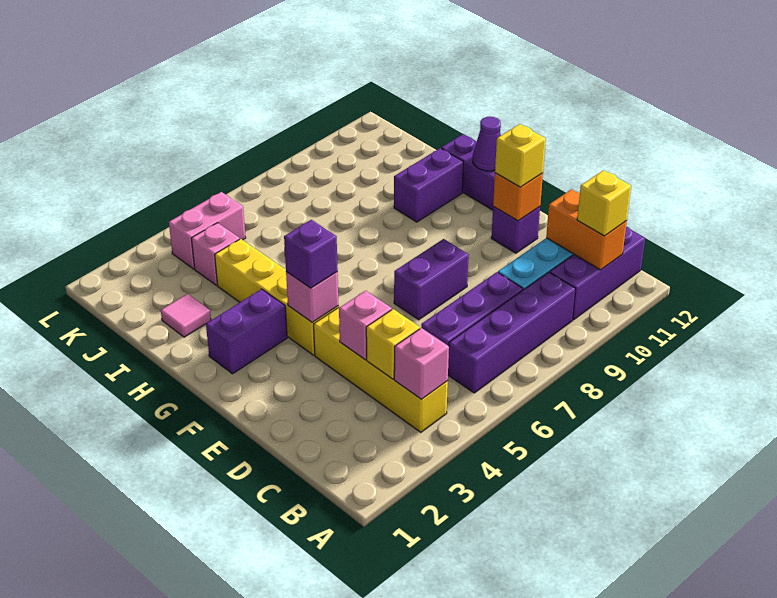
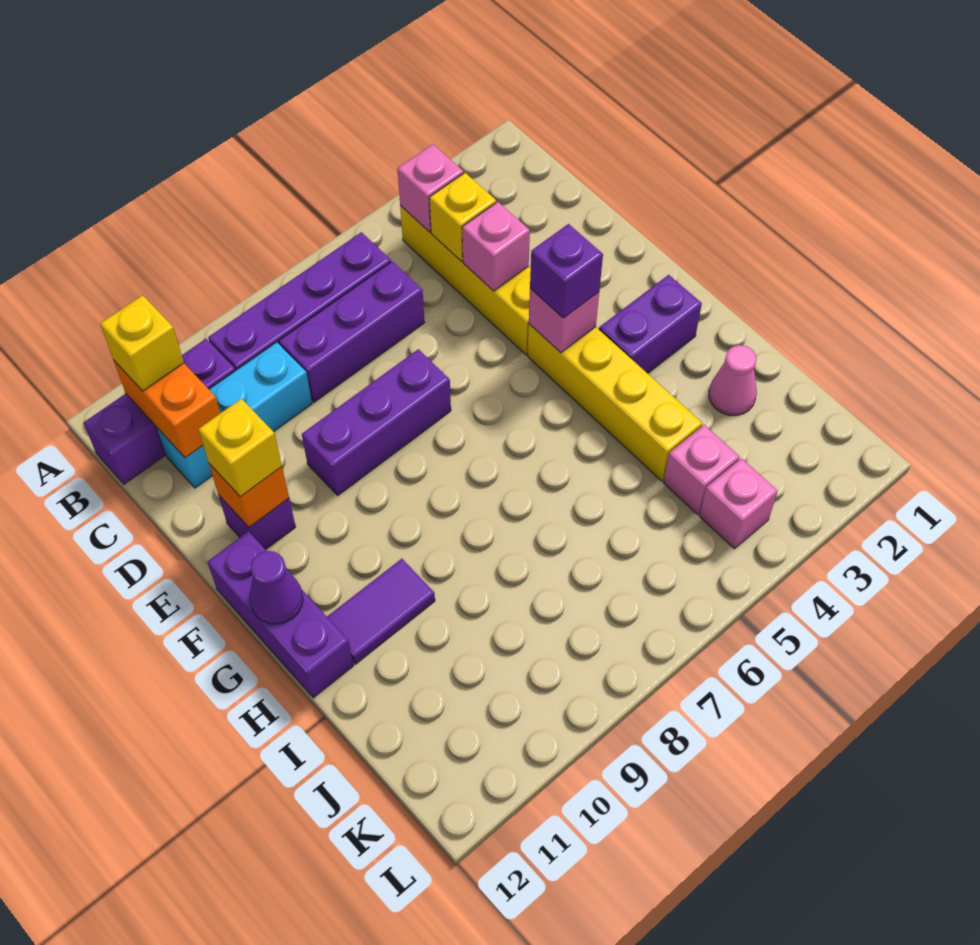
purple brick E7:E8 level 1 -> purple brick E7:E9 level 1
purple brick H10:H11 level 1 -> purple tile H10:H11 level 1
pink tile I2 level 1 -> pink cone I2 level 1
pink brick K4:K5 level 1 -> pink brick K4 level 1

